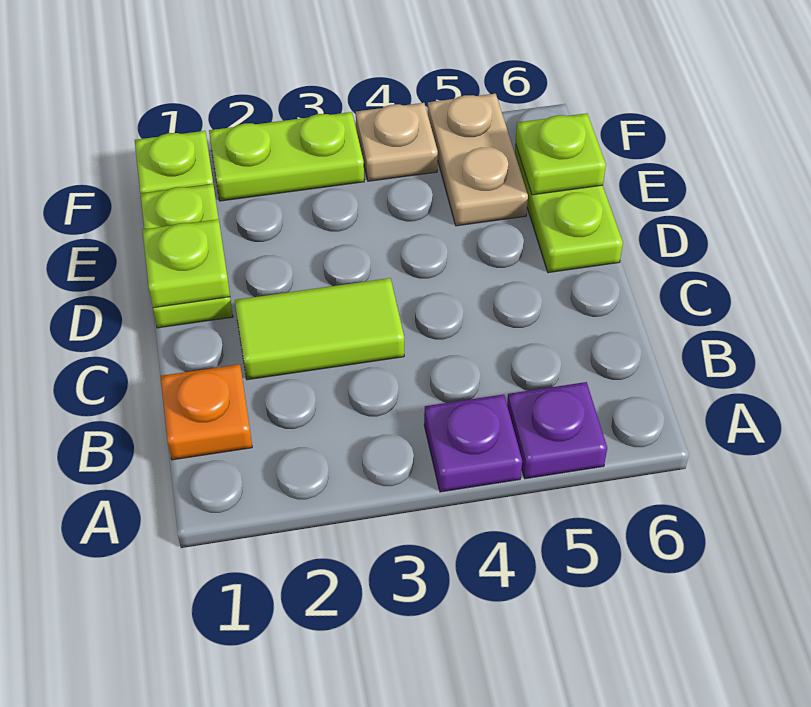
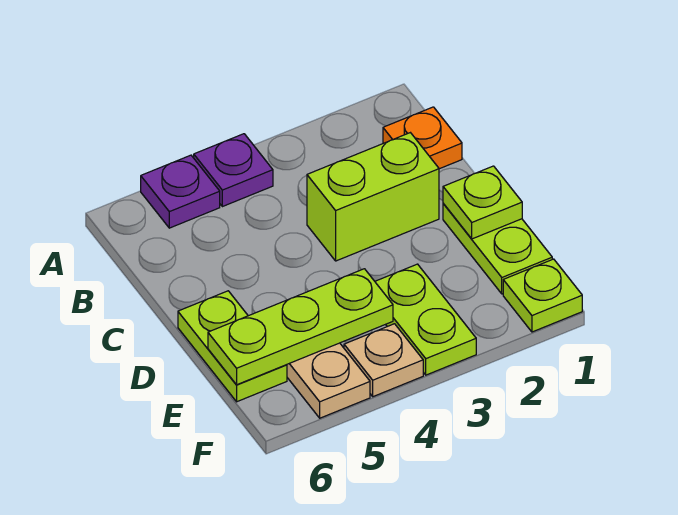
lime tile C2:C3 level 1 -> lime brick C2:C3 level 1
lime plate E6 level 2 -> lime plate E4:E6 level 2
lime plate F2:F3 level 1 -> lime plate E3:F3 level 1

